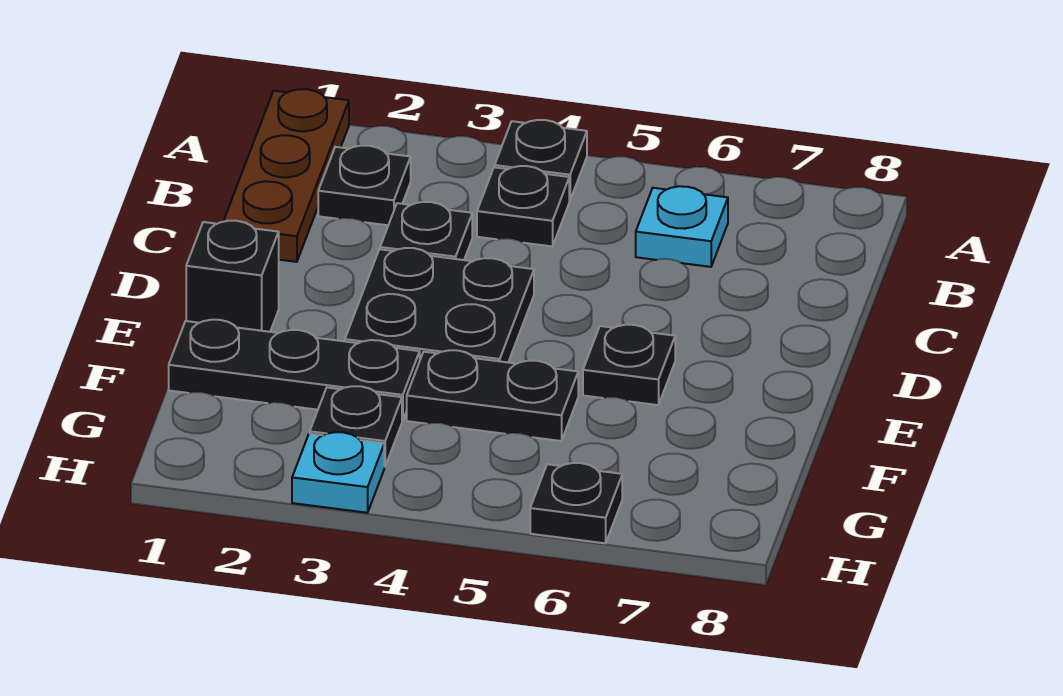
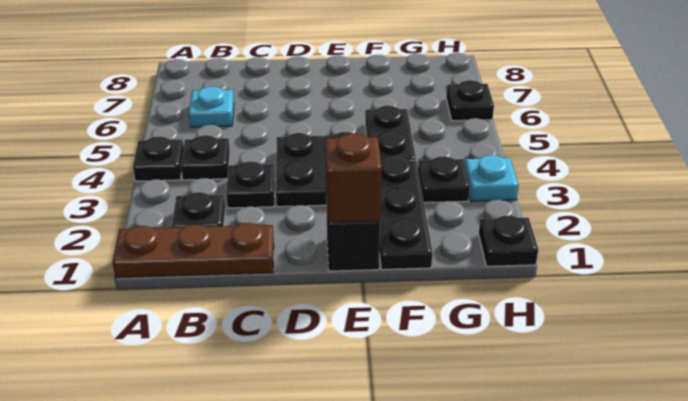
none -> brown brick E1 level 2
black plate E6 level 1 -> black plate H1 level 1

